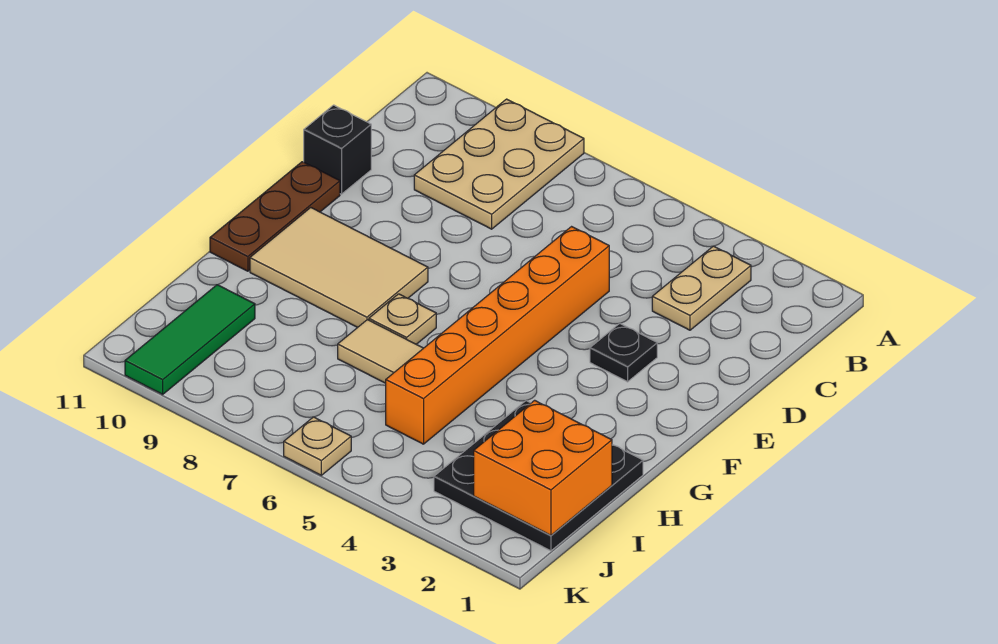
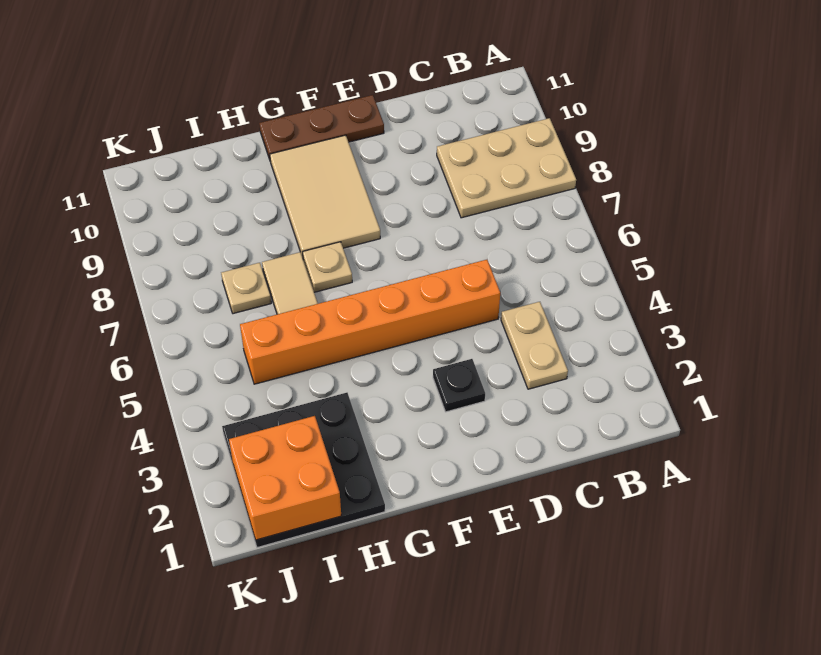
tan plate B3:C3 level 1 -> tan plate C3:C4 level 1
black brick D11 level 1 -> none
green tile I10:K10 level 1 -> none
tan plate K6 level 1 -> tan plate I7 level 1

